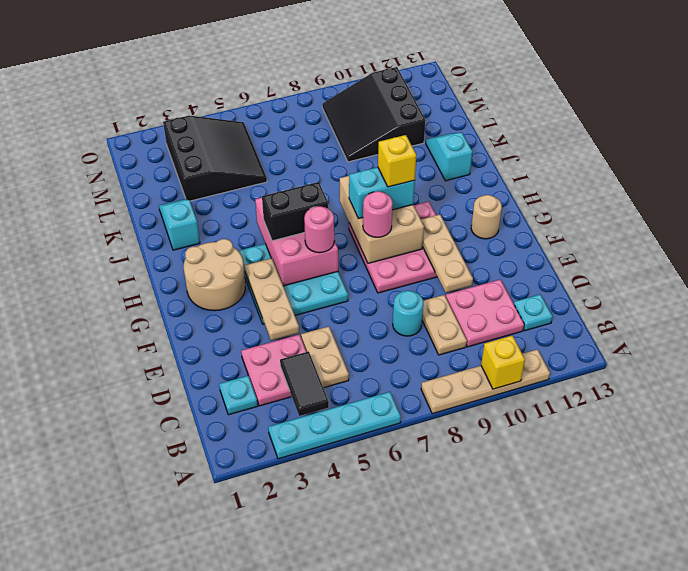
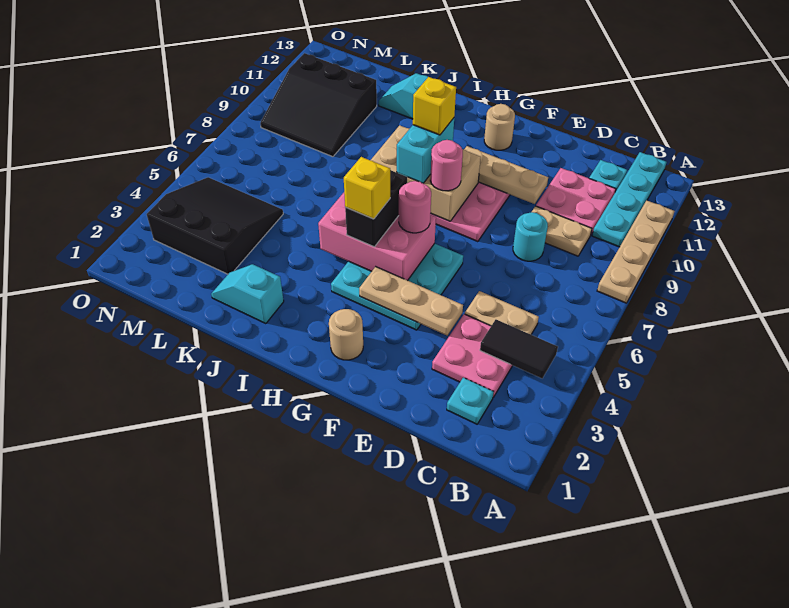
cyan plate A3:A6 level 1 -> cyan plate B10:B13 level 1
yellow brick A10 level 2 -> yellow brick H5 level 4
tan round brick G2:H3 level 1 -> tan round brick G2 level 1

